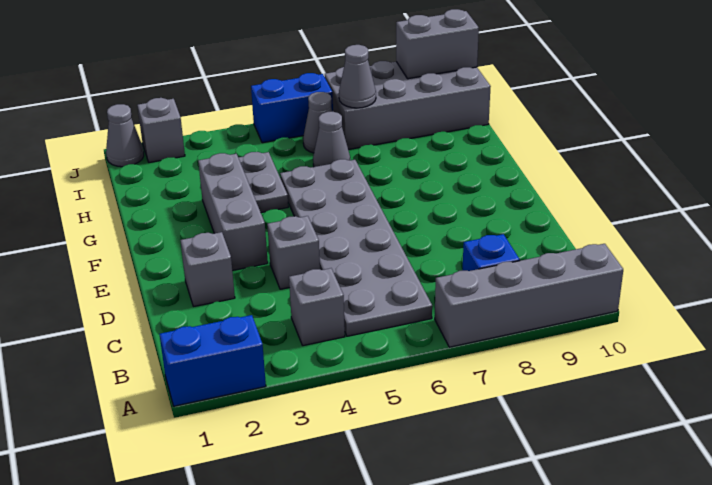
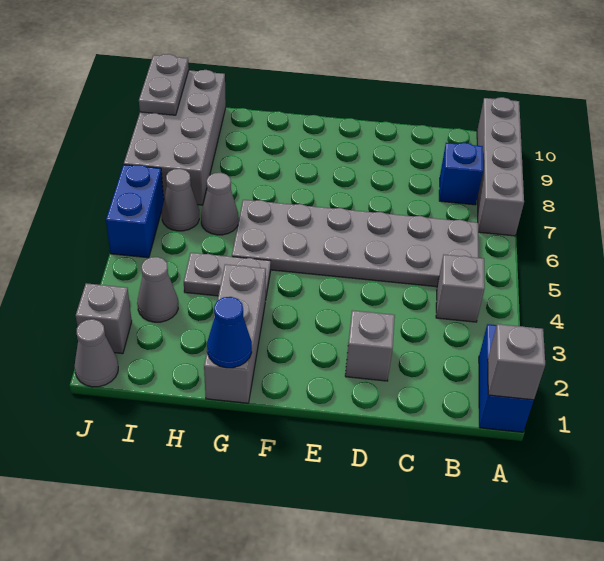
grey brick D4 level 1 -> grey brick A1 level 2
grey brick E3:G3 level 1 -> grey brick G1:G3 level 1
none -> blue cone G1 level 2
grey cone I7 level 2 -> grey cone I3 level 1
grey brick J9:J10 level 2 -> grey plate J9:J10 level 2

